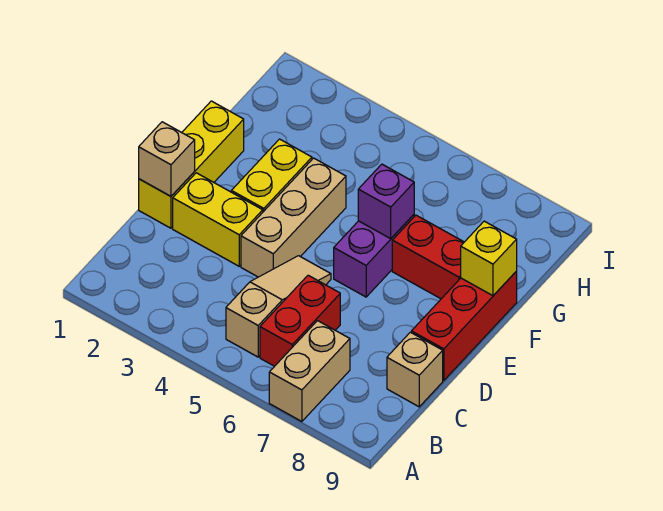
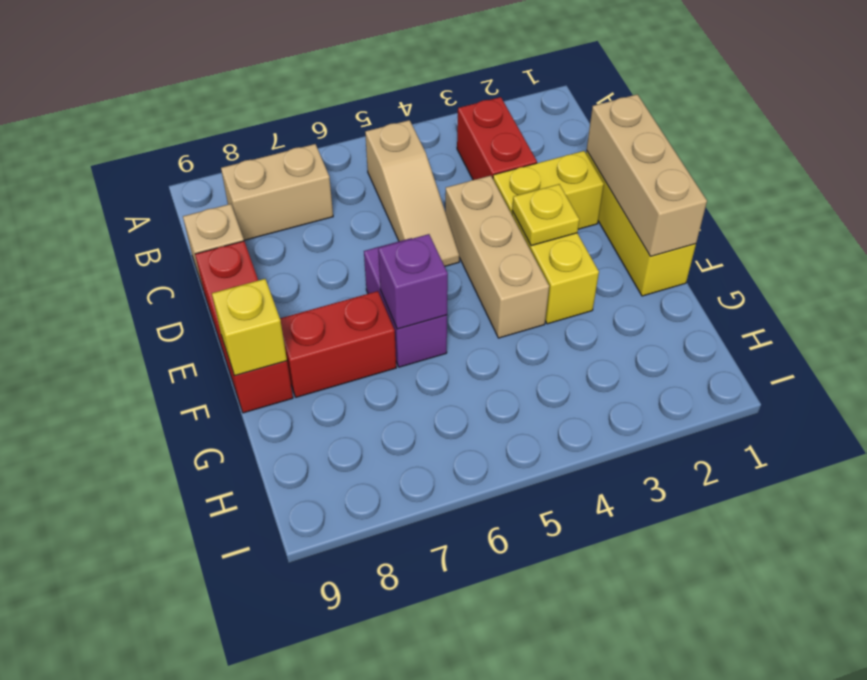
tan brick A7:B7 level 1 -> tan brick B7:B8 level 1
red brick B6:C6 level 1 -> red brick B3:C3 level 1
tan brick D1 level 2 -> tan brick D1:F1 level 2
none -> yellow plate E3 level 2

